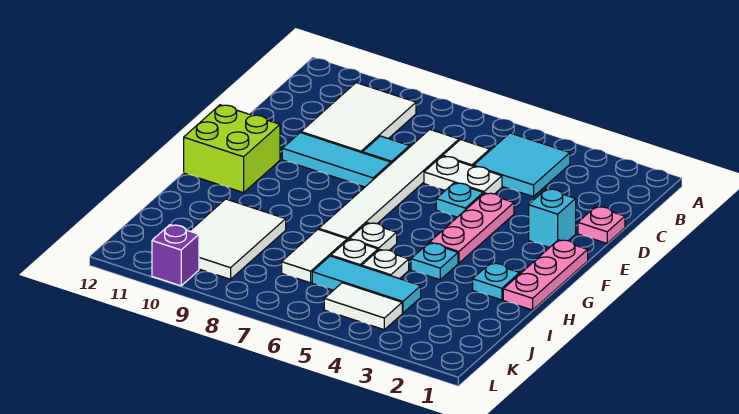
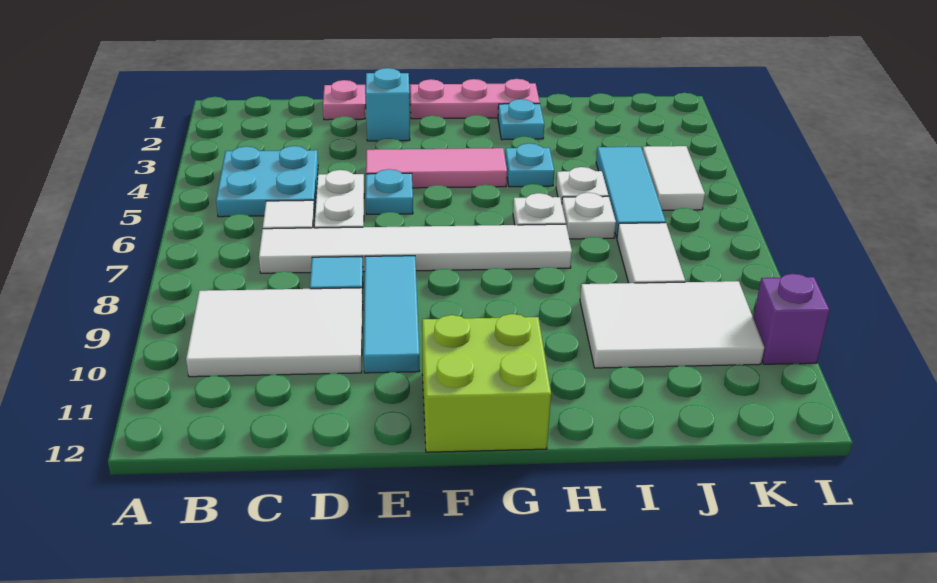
cyan tile B4:C5 level 1 -> cyan plate B4:C5 level 1
pink plate E4:G4 level 1 -> pink tile E4:G4 level 1
white tile I7:J7 level 1 -> white tile J7:J8 level 1

